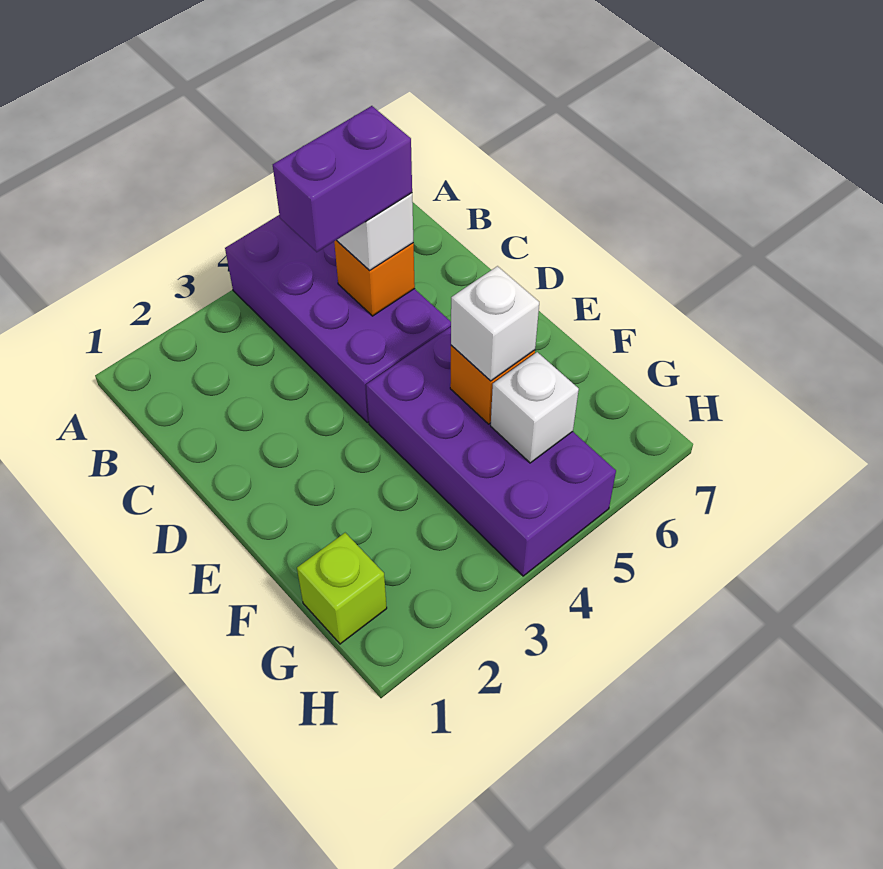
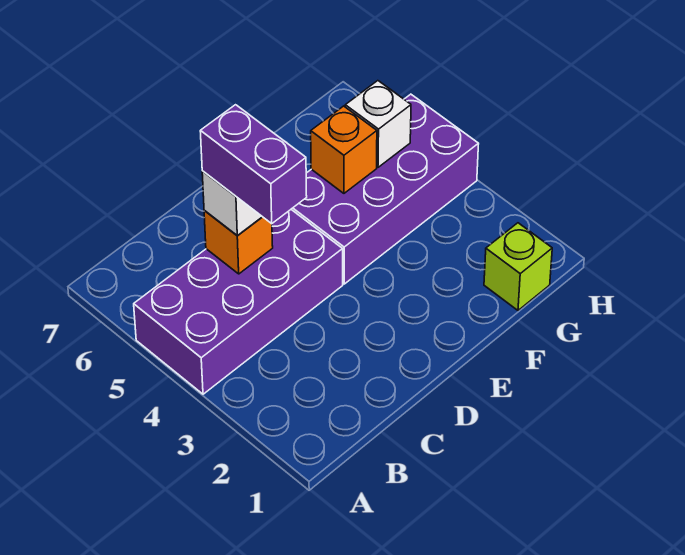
white brick F5 level 3 -> none

